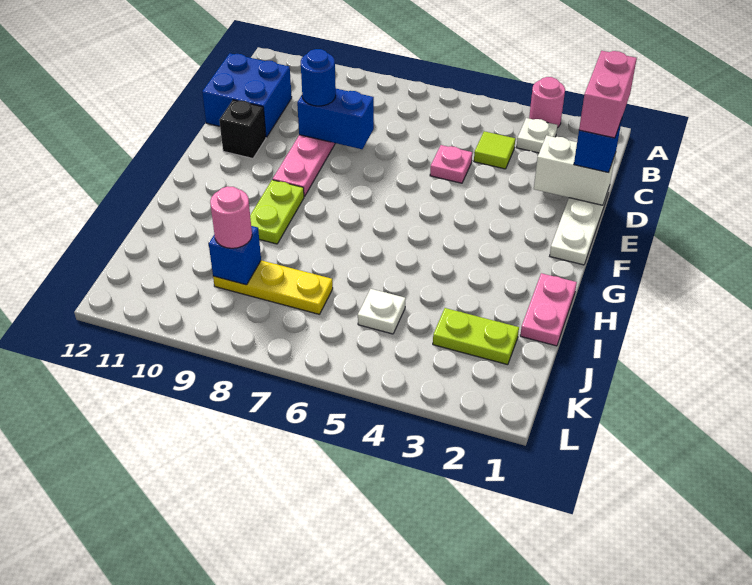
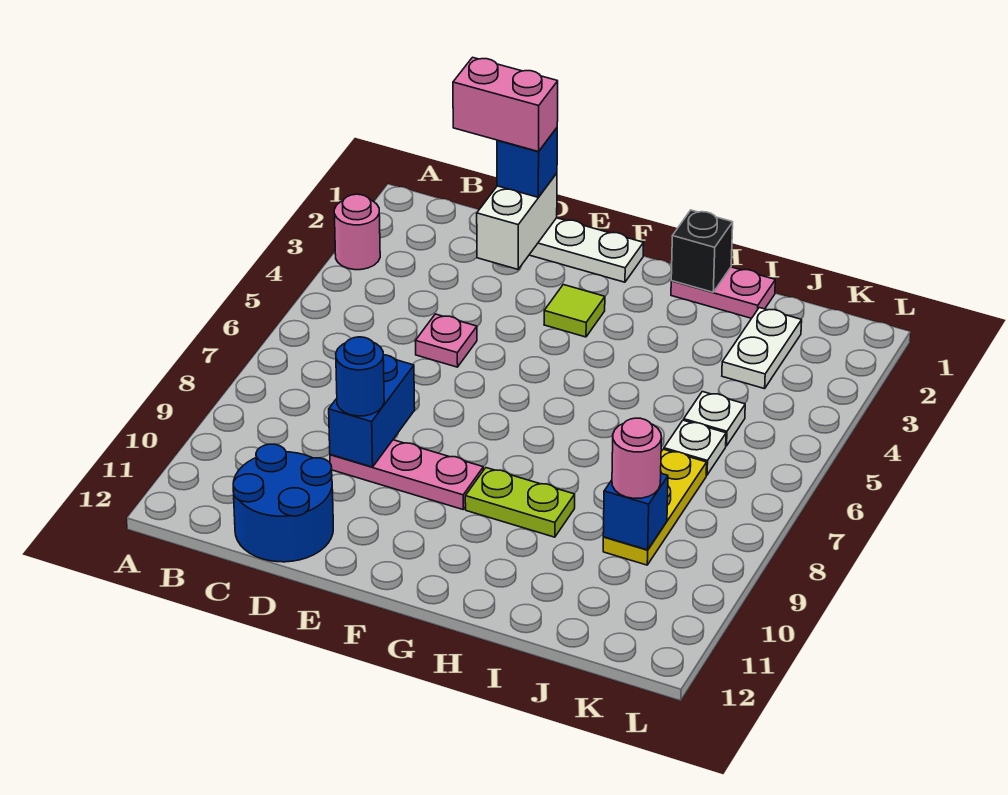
white plate B3 level 1 -> white plate J6 level 1
lime tile C4 level 1 -> lime tile F3 level 1
blue brick C11:D12 level 1 -> blue round brick C11:D12 level 1
black brick E11 level 1 -> black brick H1 level 2
lime plate J2:J3 level 1 -> white plate J2:J3 level 1

